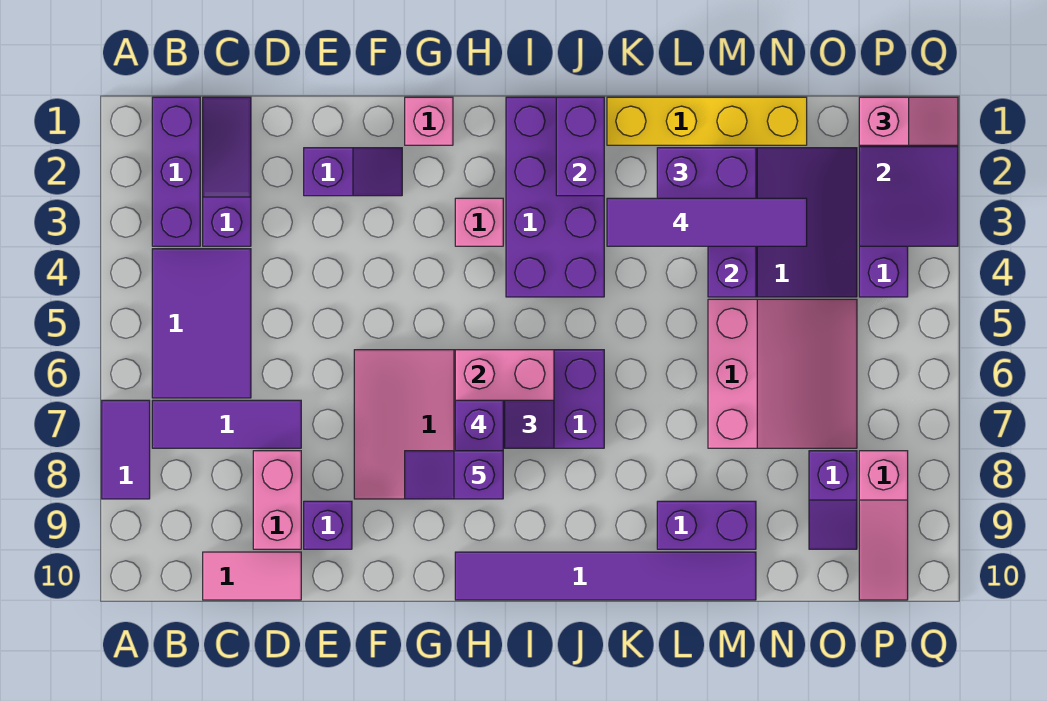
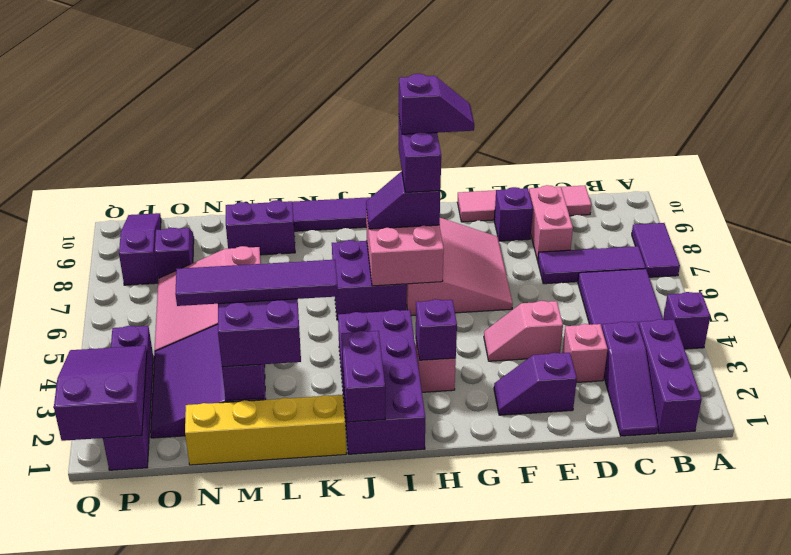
none -> purple brick A4 level 1
pink tile C10:D10 level 1 -> pink tile C10:F10 level 1
pink brick G1 level 1 -> pink brick D3 level 1
none -> purple brick H3 level 2
pink slope P1:Q1 level 3 top P -> pink slope E4:F4 level 1 top E
pink slope P8:P10 level 1 top 8 -> purple slope P8:P10 level 1 top 8

